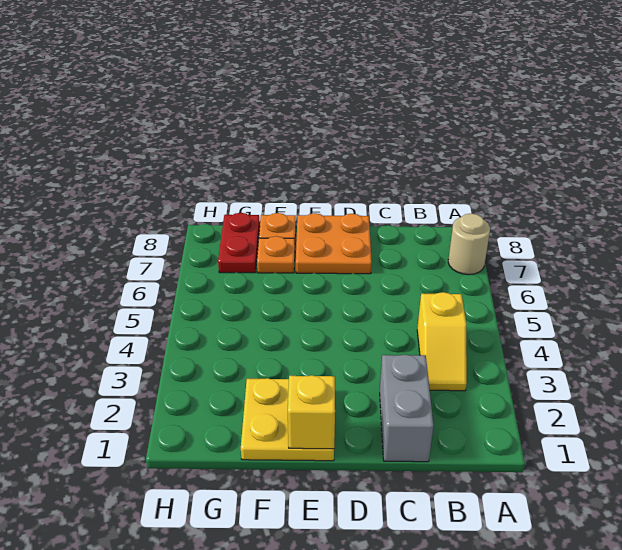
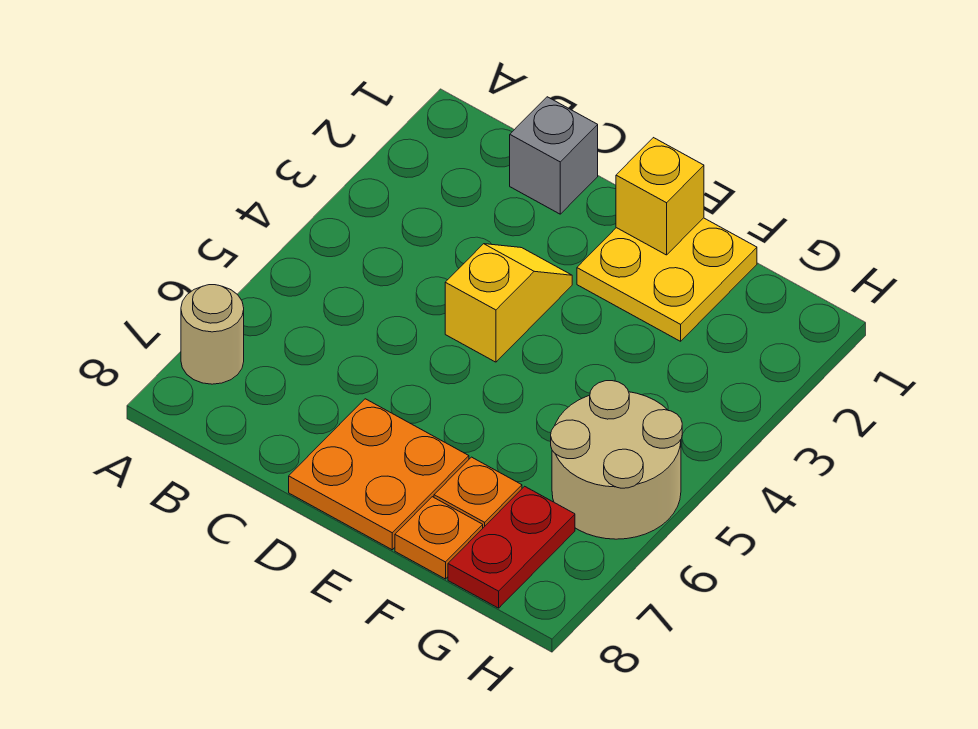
yellow slope B3:B4 level 1 top 4 -> yellow slope D3:D4 level 1 top 4
grey brick C1:C2 level 1 -> grey brick C1 level 1
none -> tan round brick G5:H6 level 1

